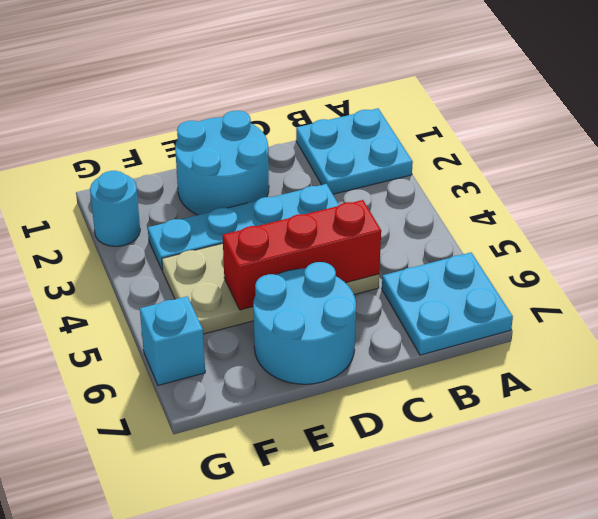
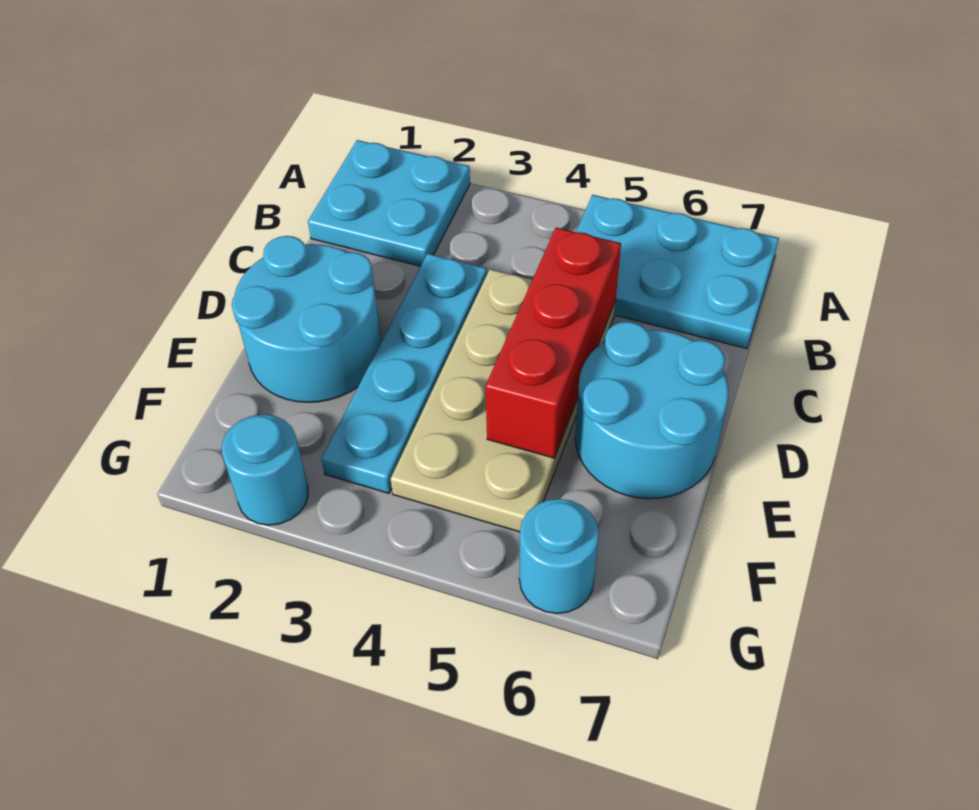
cyan plate A6:B7 level 1 -> cyan plate A5:B7 level 1
cyan brick G6 level 1 -> cyan round brick G6 level 1

